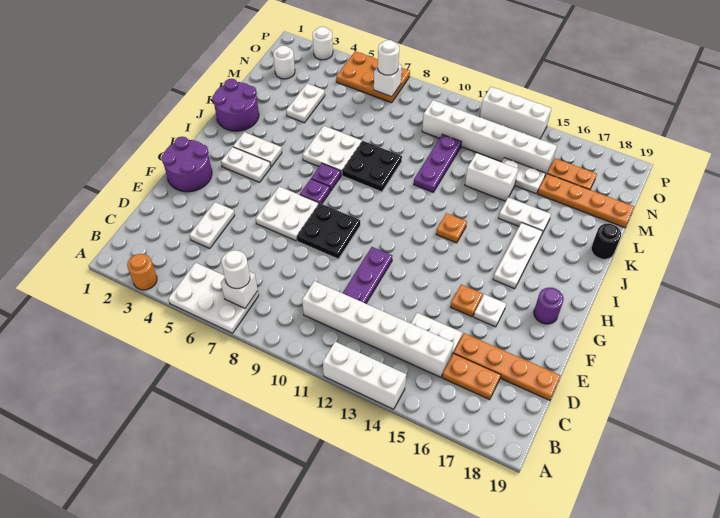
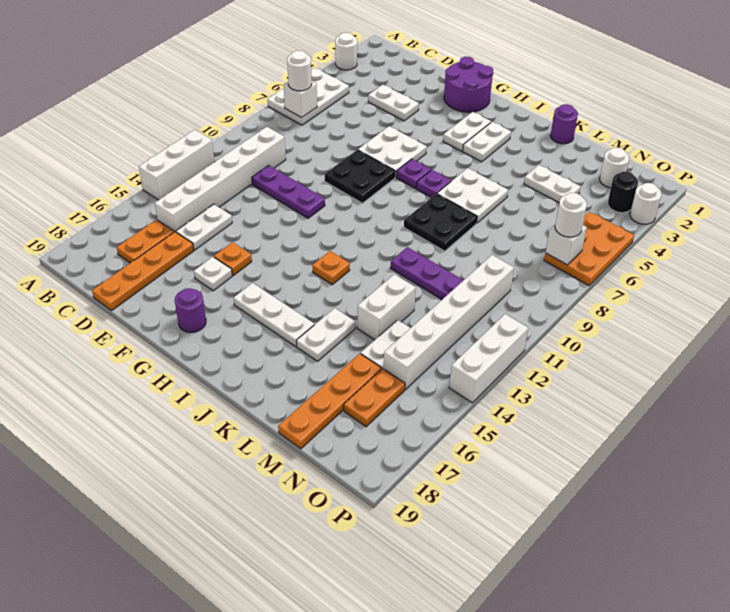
orange round brick A3 level 1 -> white round brick A3 level 1
purple round brick J1:K2 level 1 -> purple round brick K1 level 1
black round brick K19 level 1 -> black round brick O3 level 1

